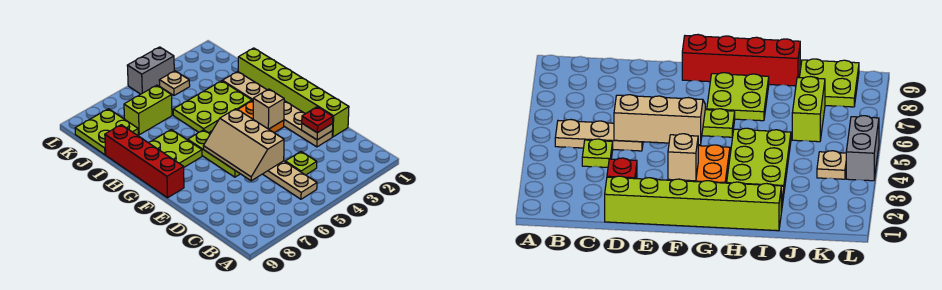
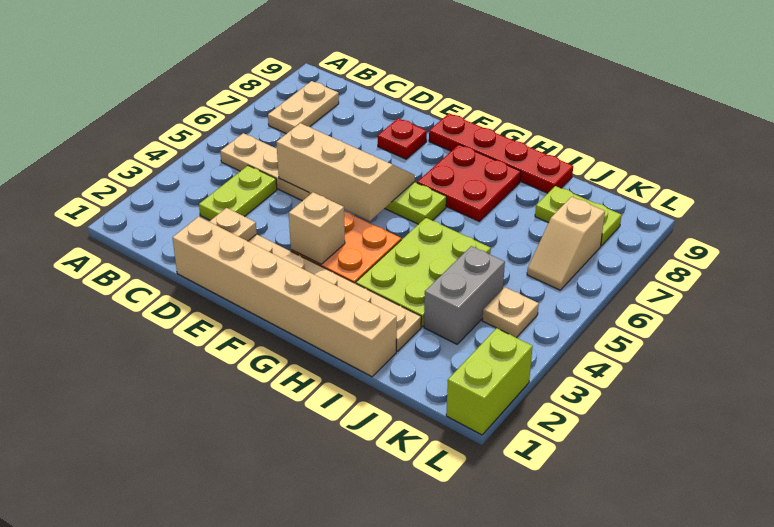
none -> tan plate B7:B8 level 1
lime plate C4 level 1 -> lime plate C3:C4 level 1
lime brick D1:I1 level 1 -> tan brick D1:I1 level 1
red plate D2 level 3 -> red plate E8 level 1
red brick F9:I9 level 1 -> red plate F9:I9 level 1
lime plate G7:H8 level 1 -> red plate G7:H8 level 1
lime brick J6:J7 level 1 -> lime brick L1:L2 level 1
lime plate J8:K9 level 1 -> lime plate J8:K8 level 1
none -> tan slope K6:K7 level 1 top 7
grey brick L4:L5 level 1 -> grey brick J3:J4 level 1

